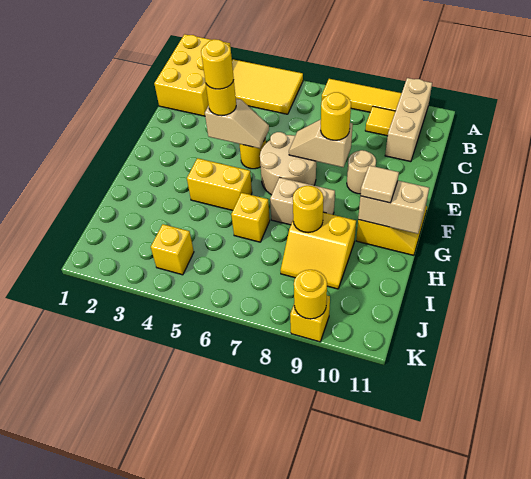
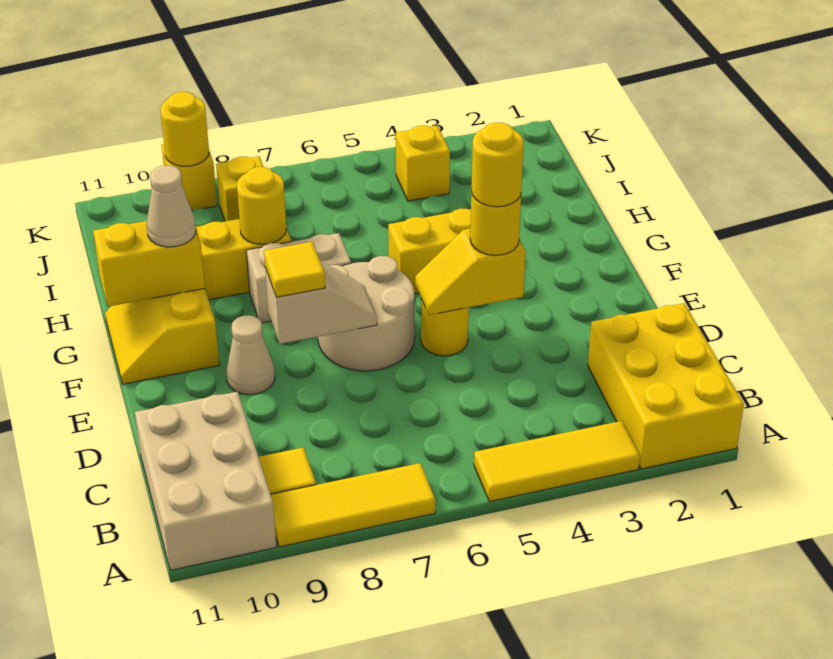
yellow tile A3:B5 level 1 -> yellow tile A3:A5 level 1
tan brick A10:C10 level 1 -> tan brick A10:C11 level 1
tan slope E4:E5 level 2 top 4 -> yellow slope E4:E5 level 2 top 4
yellow round brick E8 level 3 -> yellow tile E8 level 3
tan round brick E9 level 1 -> tan cone E9 level 1
tan brick G10:G11 level 2 -> yellow brick G10:G11 level 2
tan tile G10 level 3 -> tan cone G10 level 3
yellow brick H6 level 1 -> yellow brick J8 level 1

